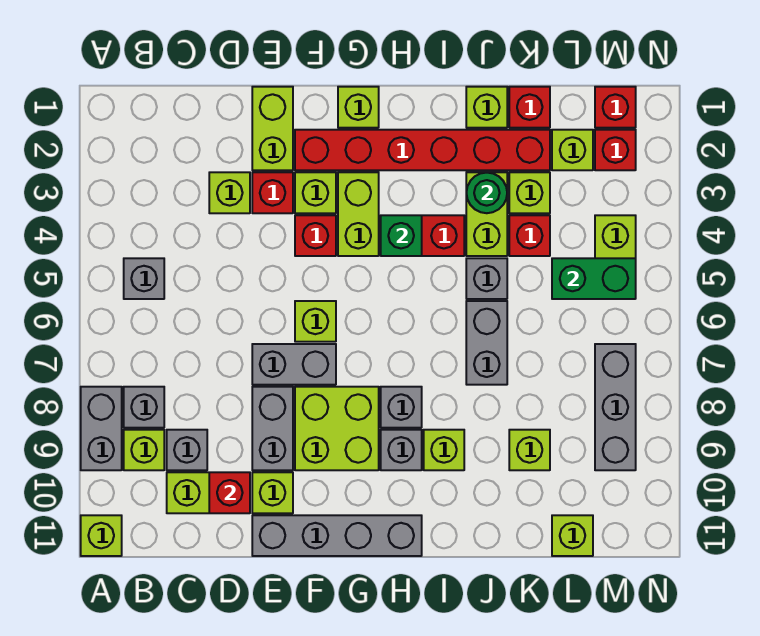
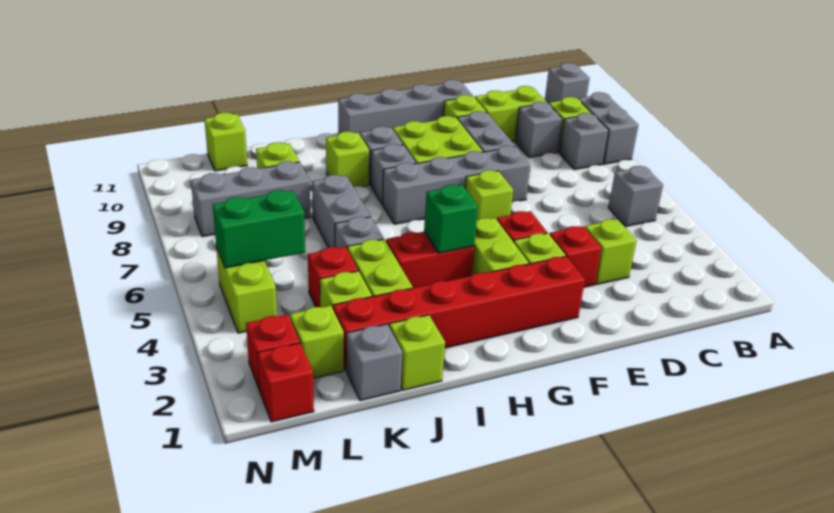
lime brick A11 level 1 -> grey brick A11 level 1
red brick D10 level 2 -> none
lime brick E1:E2 level 1 -> none
grey brick E7:F7 level 1 -> grey brick E7:H7 level 1
lime brick G1 level 1 -> none
green round brick J3 level 2 -> none
red brick K1 level 1 -> grey brick K1 level 1
grey brick M7:M9 level 1 -> grey brick K8:M8 level 1

